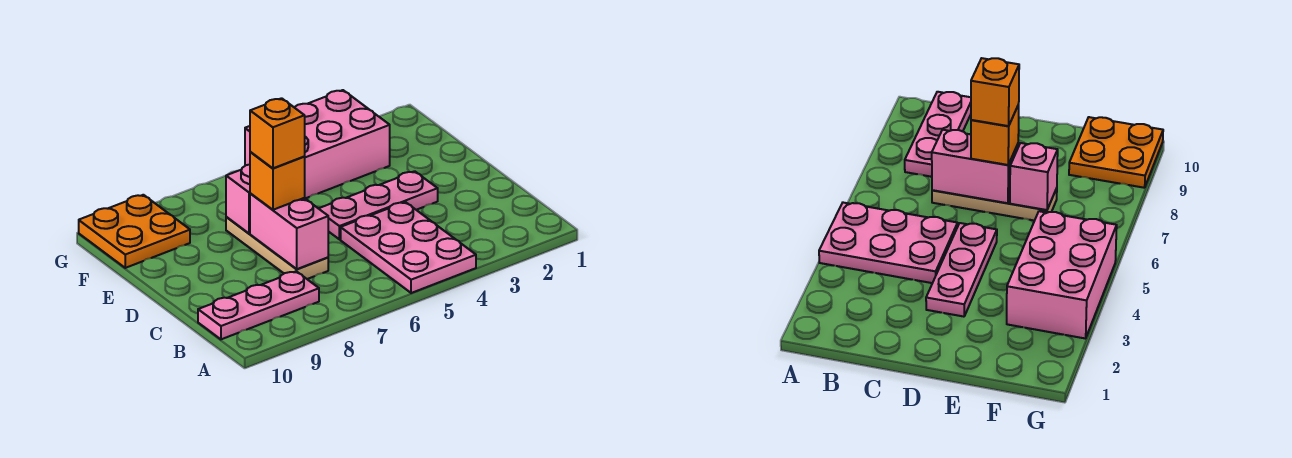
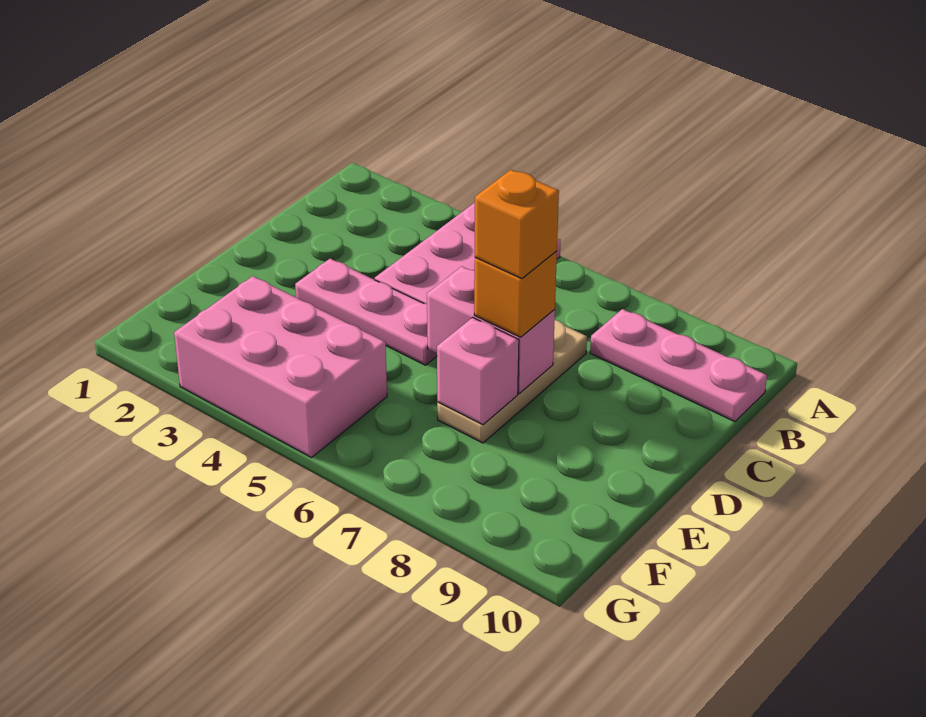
pink brick C7:D7 level 2 -> pink brick D6:D7 level 2
orange plate F9:G10 level 1 -> none

